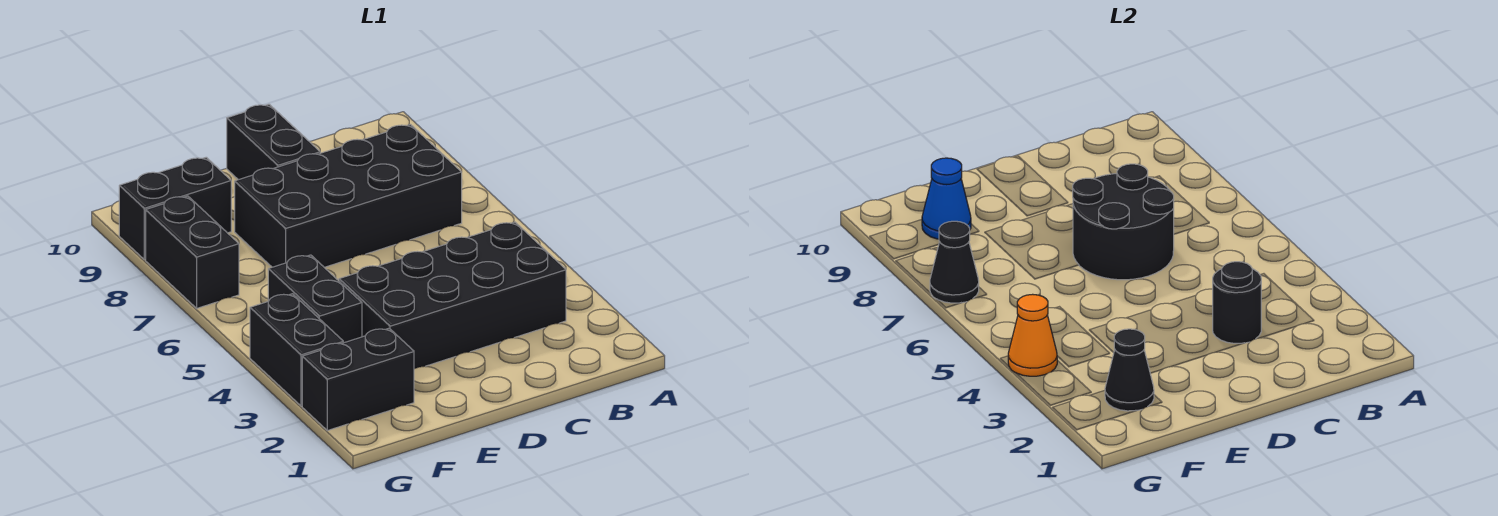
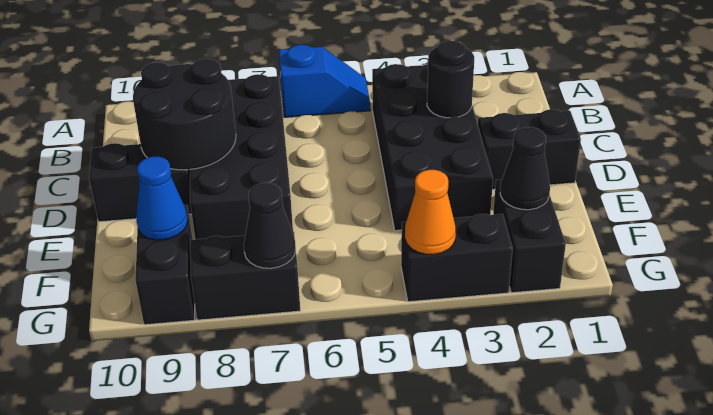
none -> blue slope A5:A6 level 1 top 6
black round brick C6:D7 level 2 -> black round brick C8:D9 level 2
black brick F4:F5 level 1 -> black brick D1:D2 level 1

